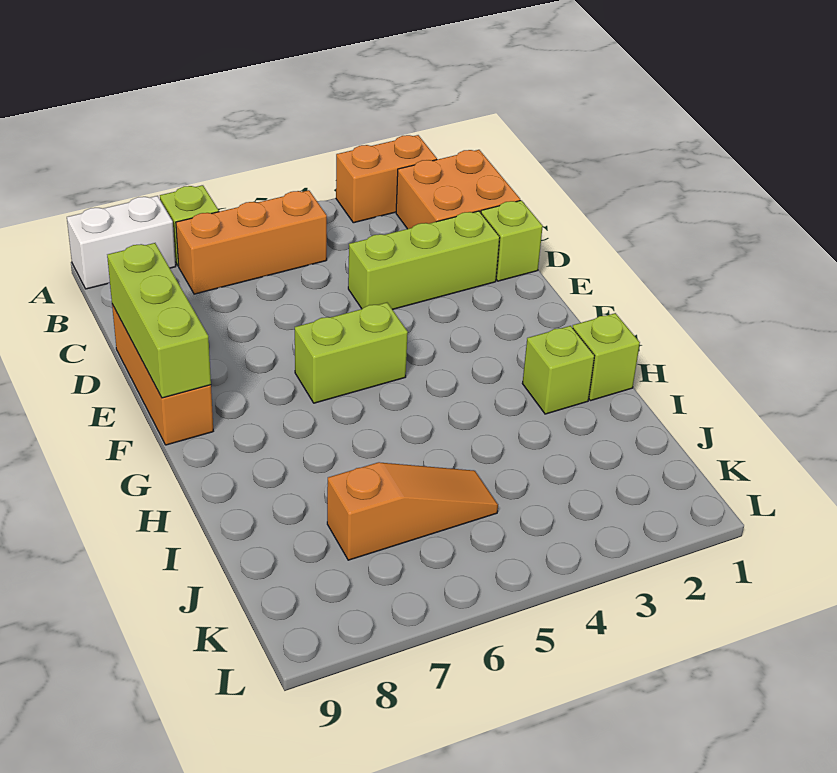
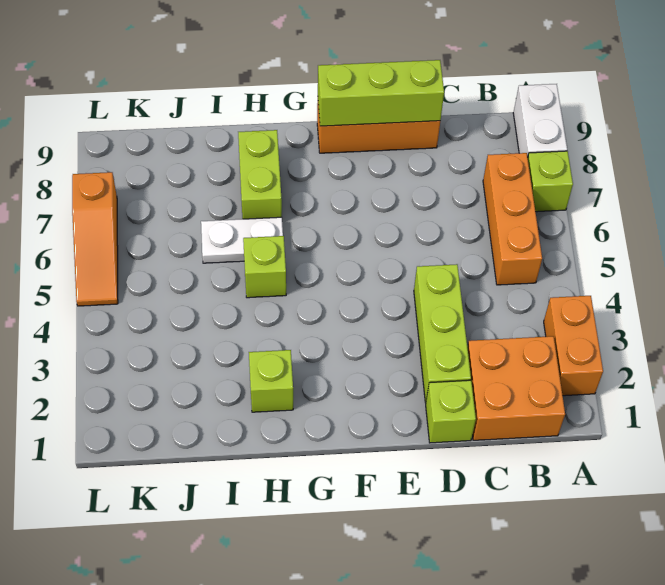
lime brick F5:F6 level 1 -> lime brick H7:H8 level 1
lime brick H1 level 1 -> lime brick H5 level 1
none -> white plate H6:I6 level 1
orange slope J5:J7 level 1 top 7 -> orange slope L5:L7 level 1 top 7

